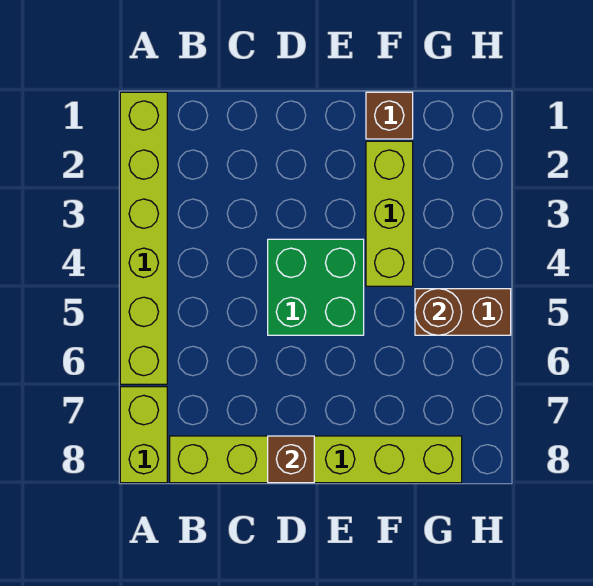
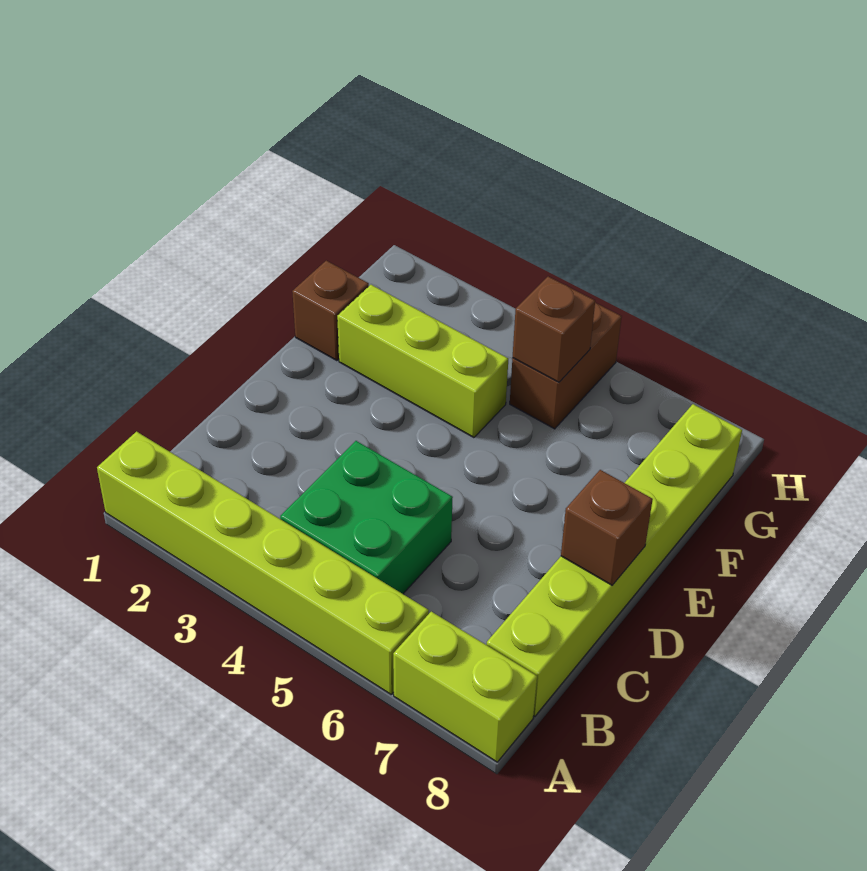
green brick D4:E5 level 1 -> green brick B4:C5 level 1
brown round brick G5 level 2 -> brown brick G5 level 2

